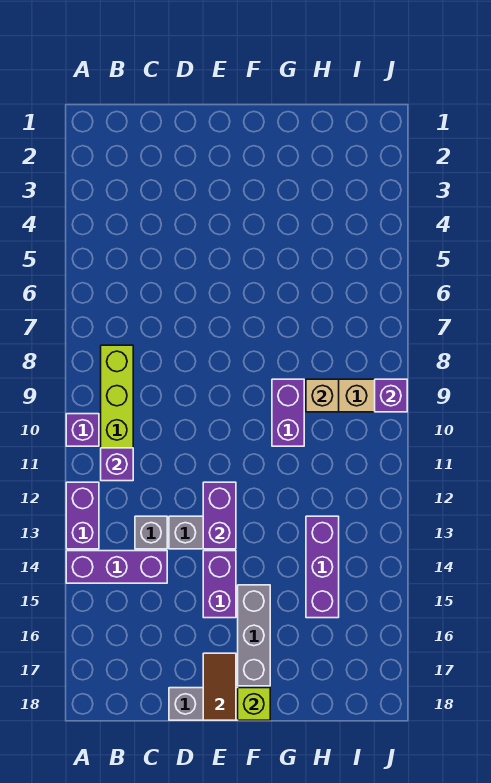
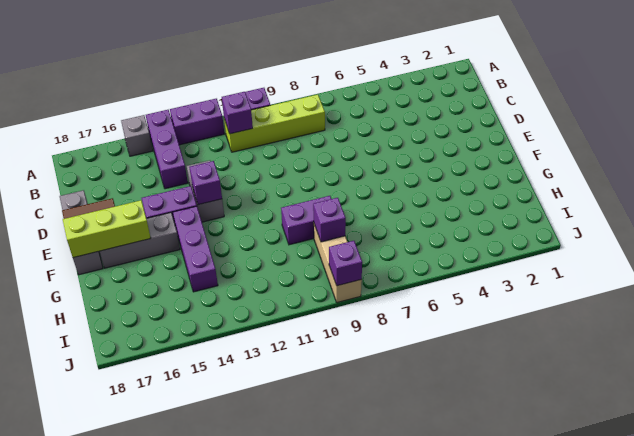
grey brick C13 level 1 -> grey brick A15 level 1
purple brick E12:E13 level 2 -> purple brick E13 level 2
lime brick F18 level 2 -> lime brick F16:F18 level 2
tan brick H9 level 2 -> purple brick H9 level 2
purple brick H13:H15 level 1 -> purple brick F14:H14 level 1

